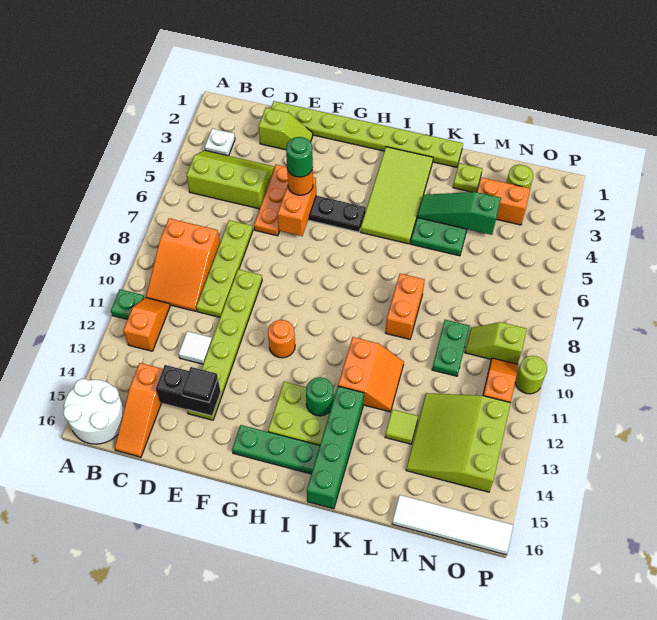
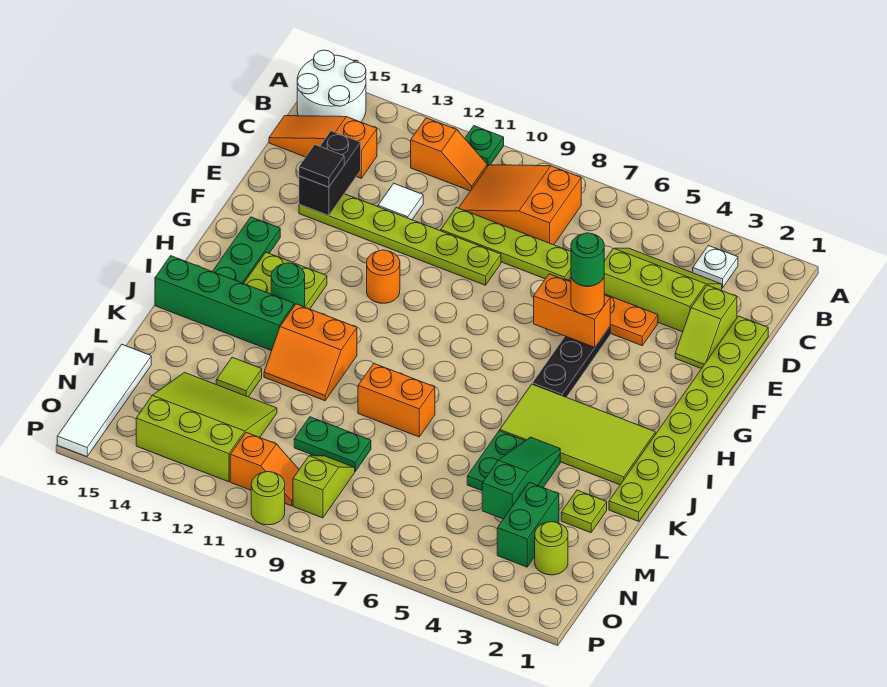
lime slope B4:D5 level 1 top 5 -> lime slope C3:D5 level 1 top D
orange brick M3:N3 level 1 -> green brick M3:N3 level 1

